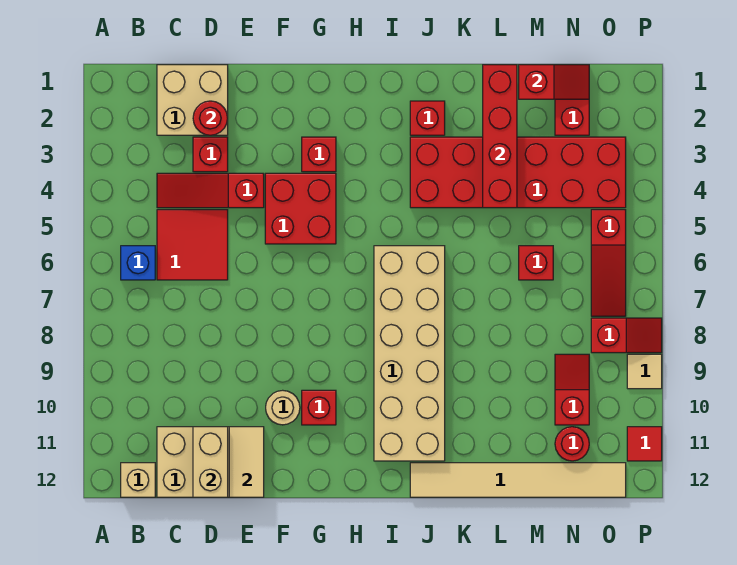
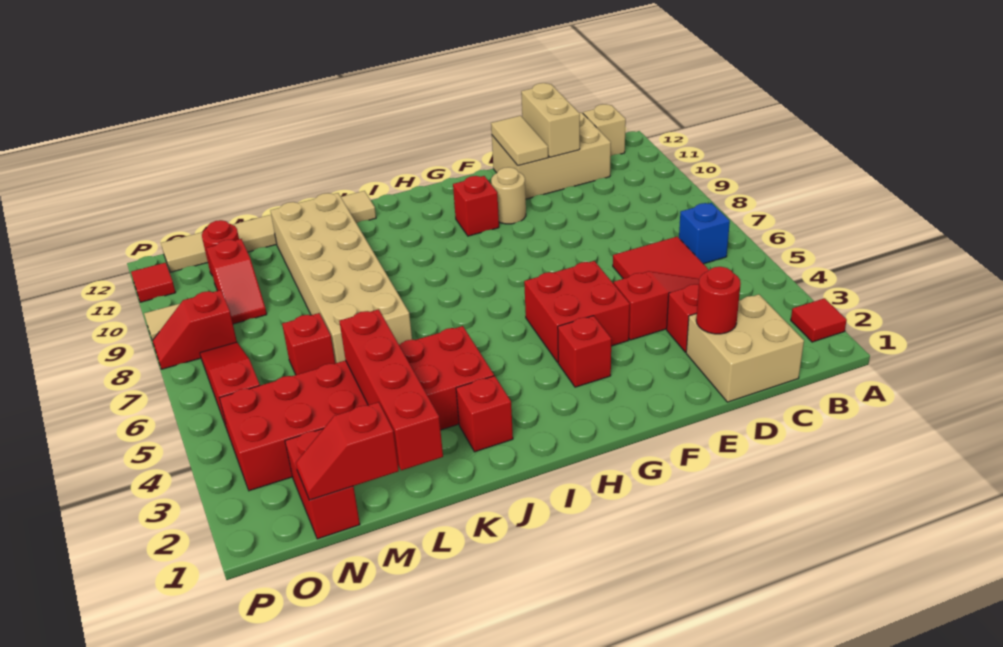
none -> red tile A2 level 1
tan brick I6:J11 level 1 -> tan brick K6:L11 level 1

